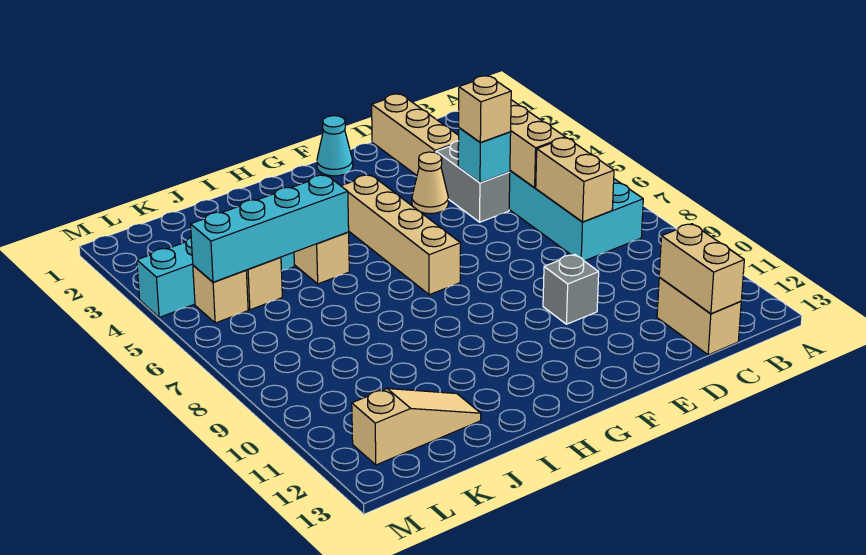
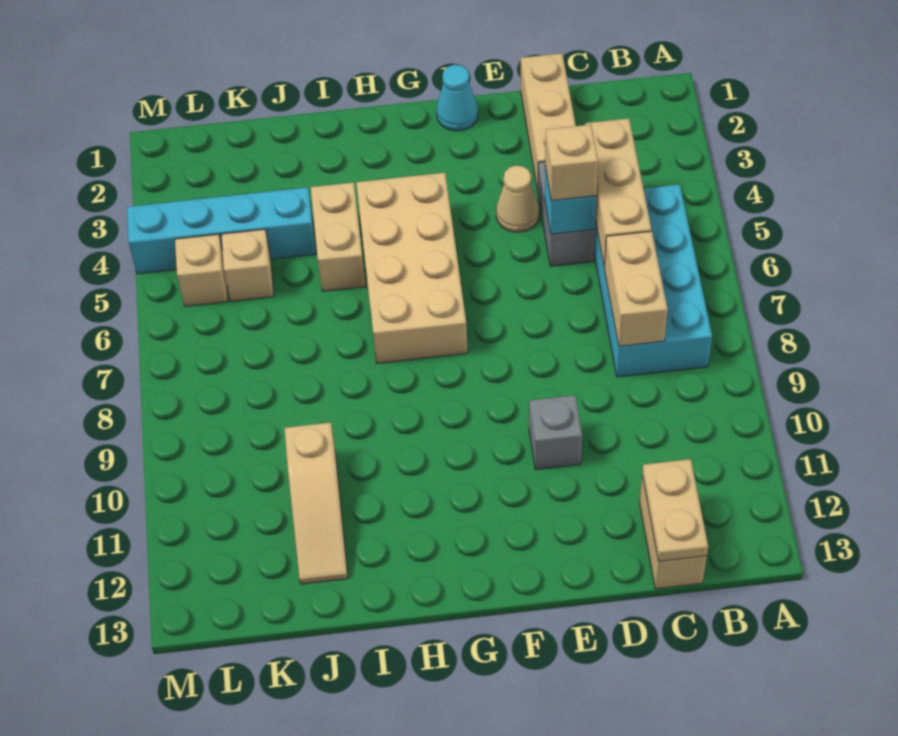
tan brick C12:C13 level 2 -> tan plate C12:C13 level 2
tan brick G4:G7 level 1 -> tan brick G4:H7 level 1
cyan brick I5:L5 level 2 -> none
tan slope J12:L12 level 1 top L -> tan slope J10:J12 level 1 top 10

